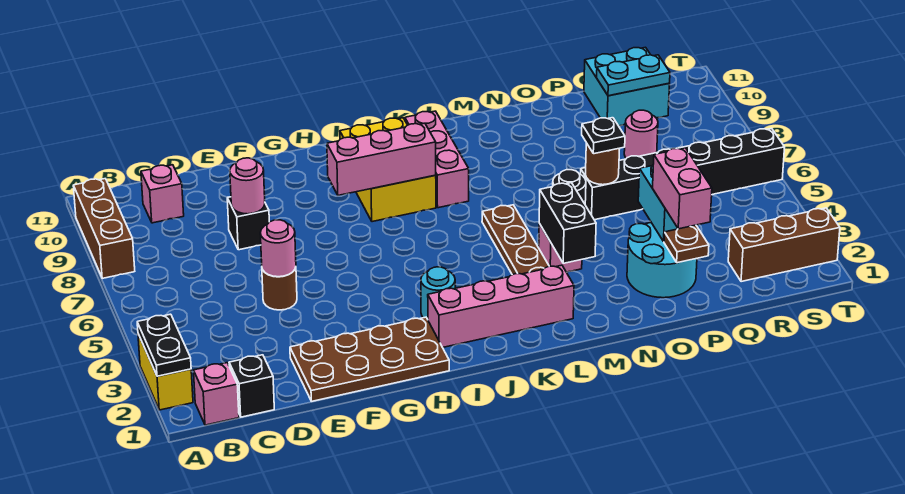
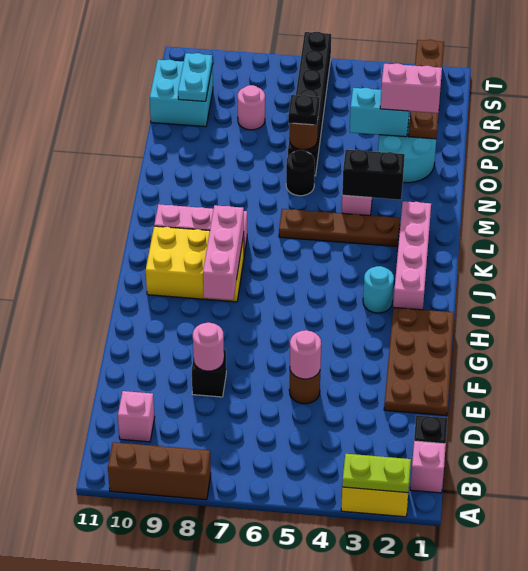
black plate A2:A3 level 2 -> lime plate A2:A3 level 2

